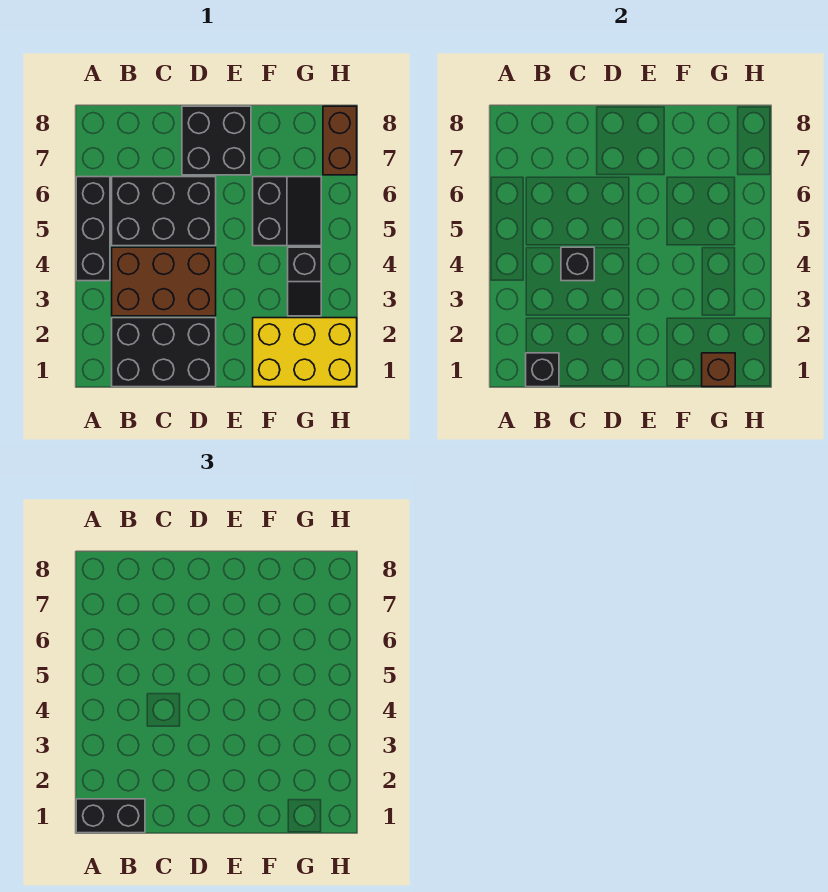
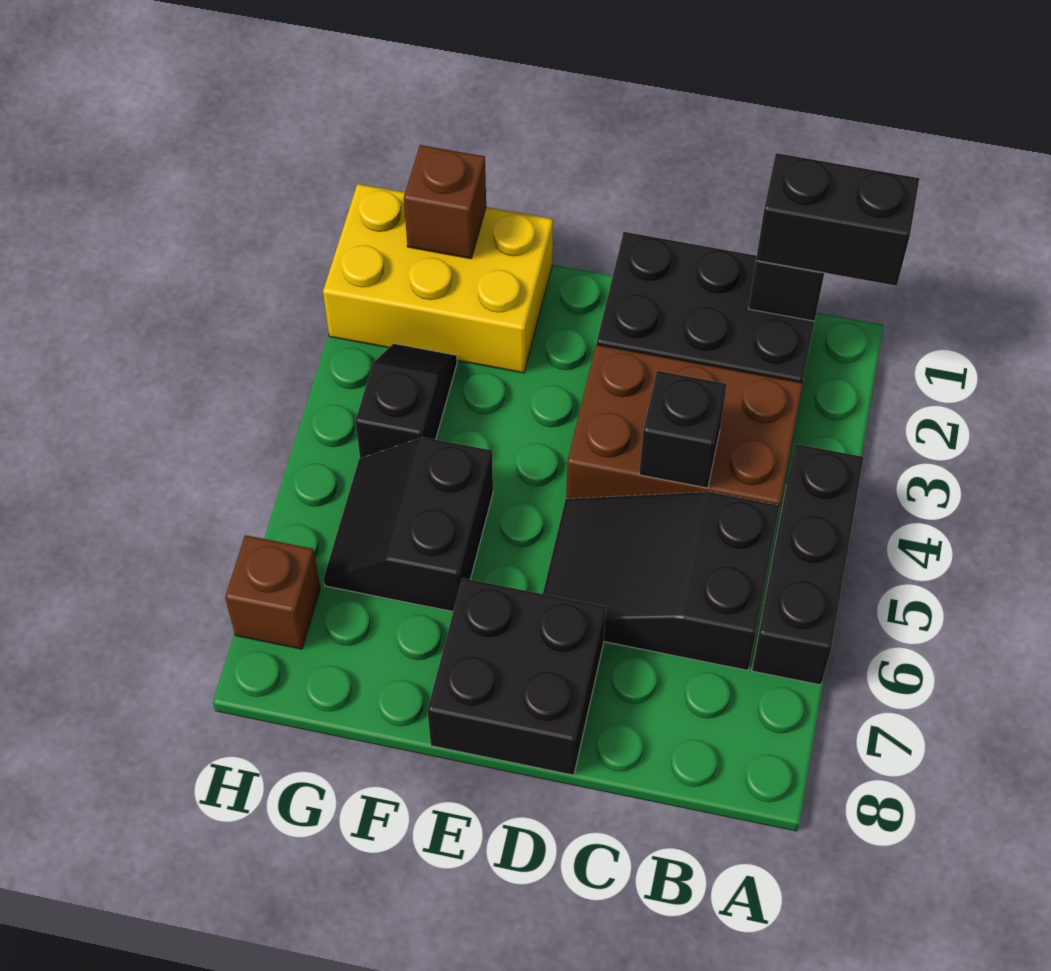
black brick B5:D6 level 1 -> black slope B5:D6 level 1 top B
brown brick H7:H8 level 1 -> brown brick H7 level 1

